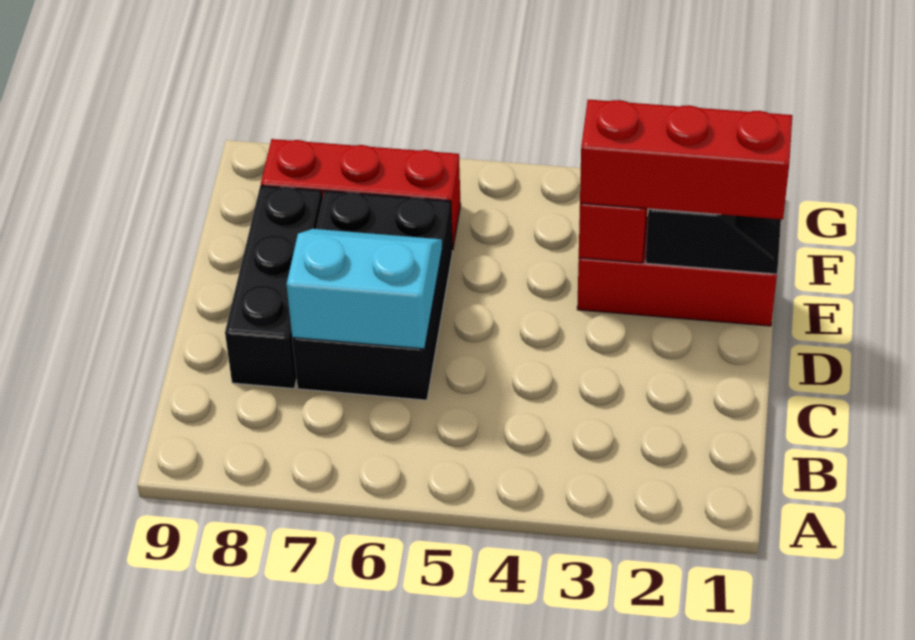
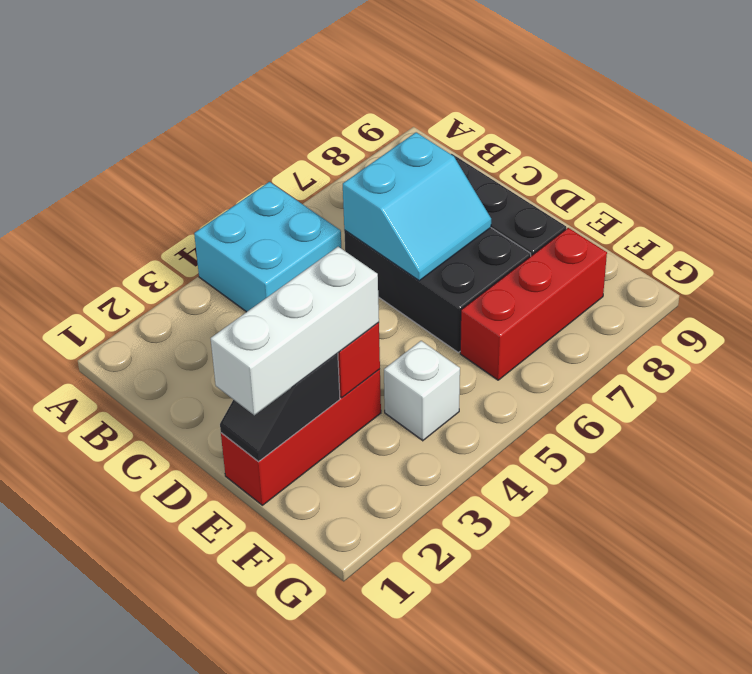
none -> cyan brick A4:B5 level 1
red brick E1:E3 level 3 -> white brick E1:E3 level 3
none -> white brick F4 level 1

